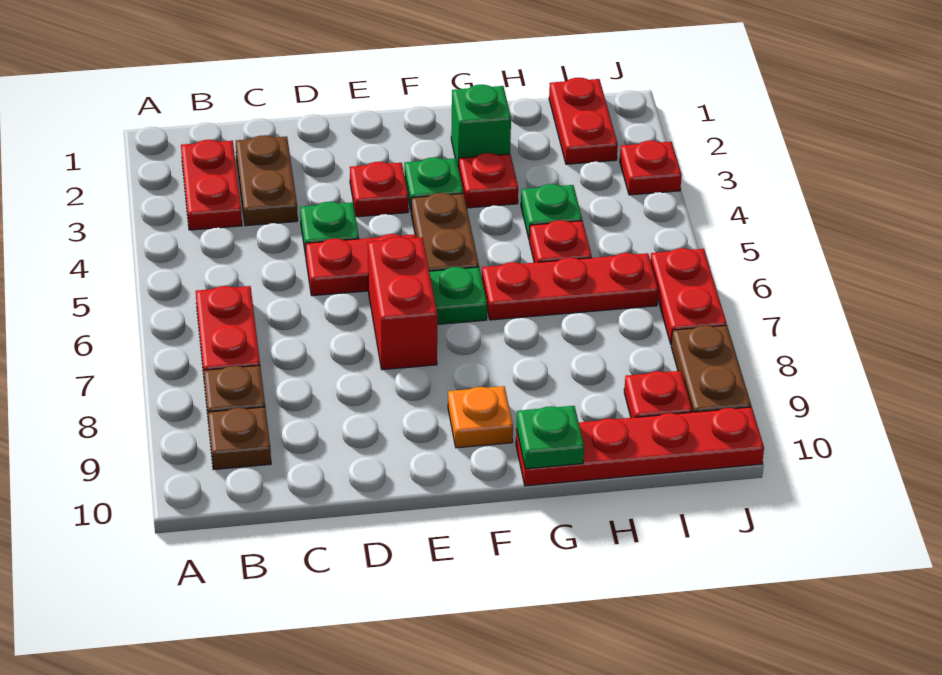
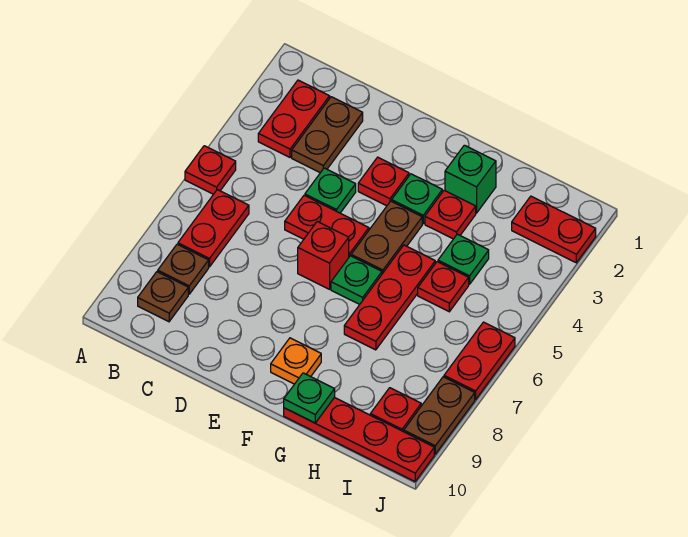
red brick E6:E7 level 1 -> red brick E6 level 1
red plate G6:I6 level 1 -> red plate G5:G7 level 1
red plate I1:I2 level 1 -> red plate I2:J2 level 1
red plate J3 level 1 -> red plate A5 level 1

